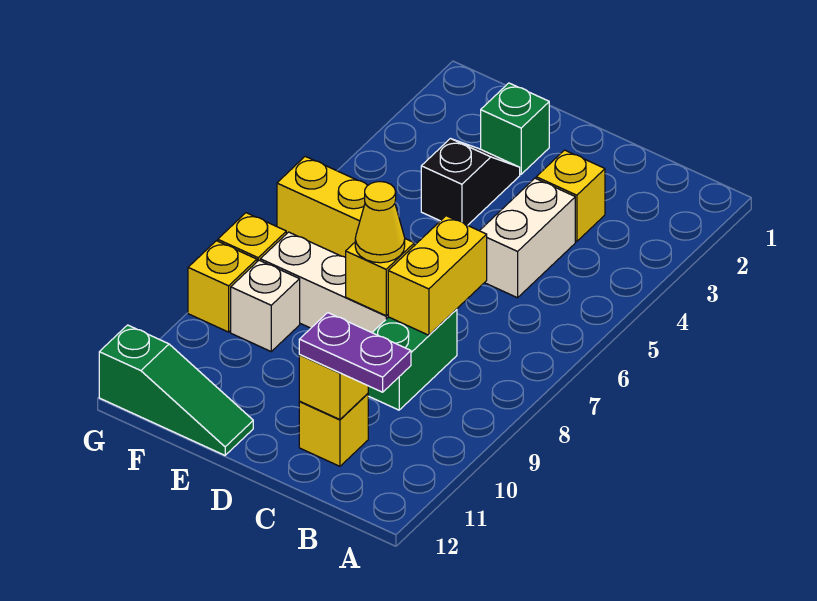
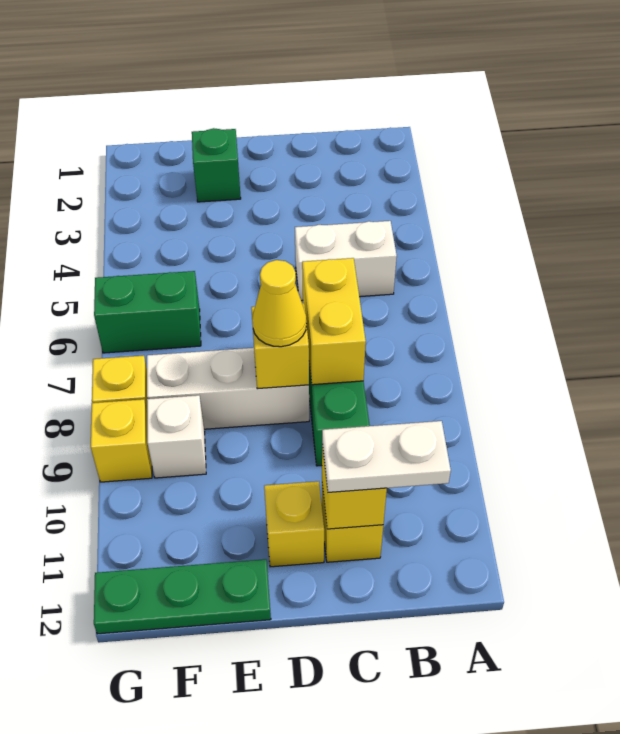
purple plate B11:C11 level 3 -> white plate B11:C11 level 3
yellow brick C3 level 1 -> yellow brick D11 level 1
white brick C4:C5 level 1 -> white brick B5:C5 level 1
black slope E3:E4 level 1 top 4 -> none
green slope E12:G12 level 1 top G -> green plate E12:G12 level 1
yellow brick F6:G6 level 1 -> green brick F6:G6 level 1

